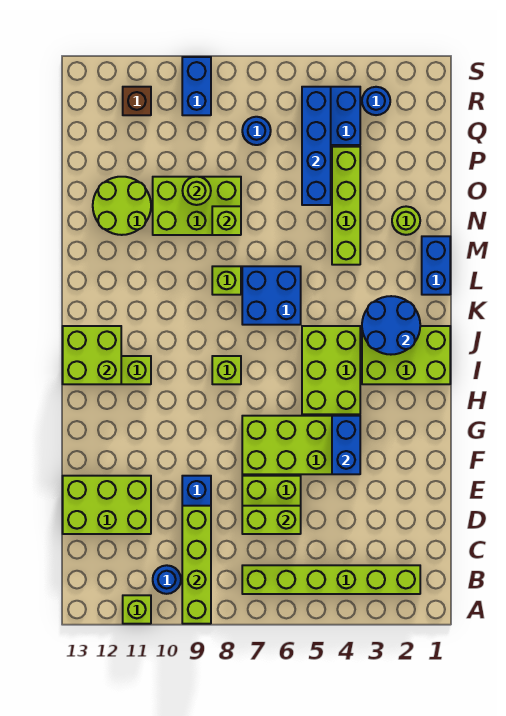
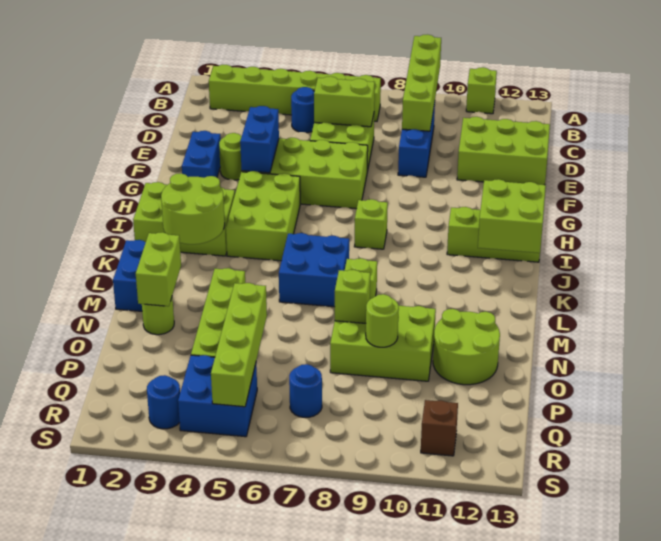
blue round brick B10 level 1 -> blue round brick C5 level 1
none -> lime round brick F3 level 1
blue round brick J2:K3 level 2 -> lime round brick J2:K3 level 2
none -> lime brick M2:N2 level 2
blue brick O5:R5 level 2 -> lime brick O5:R5 level 2
blue brick R9:S9 level 1 -> blue brick F2:G2 level 1

